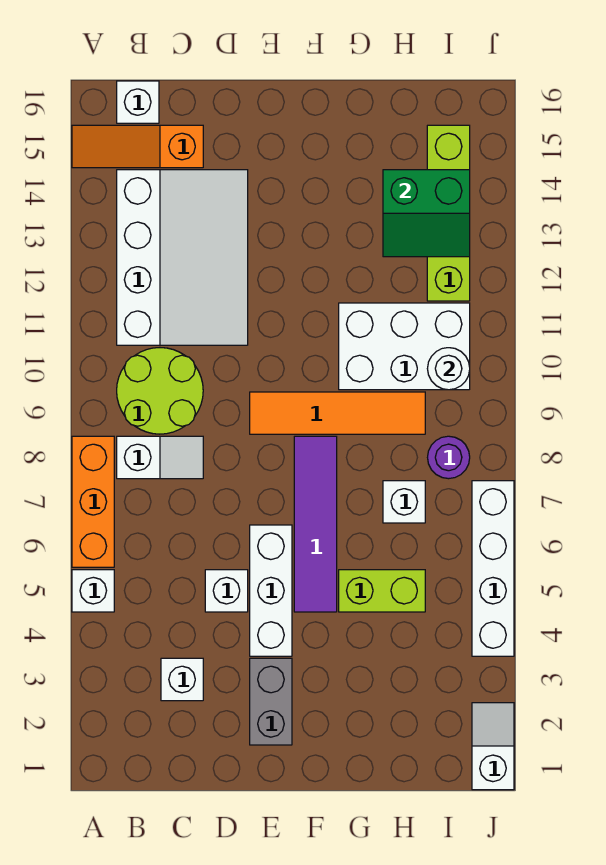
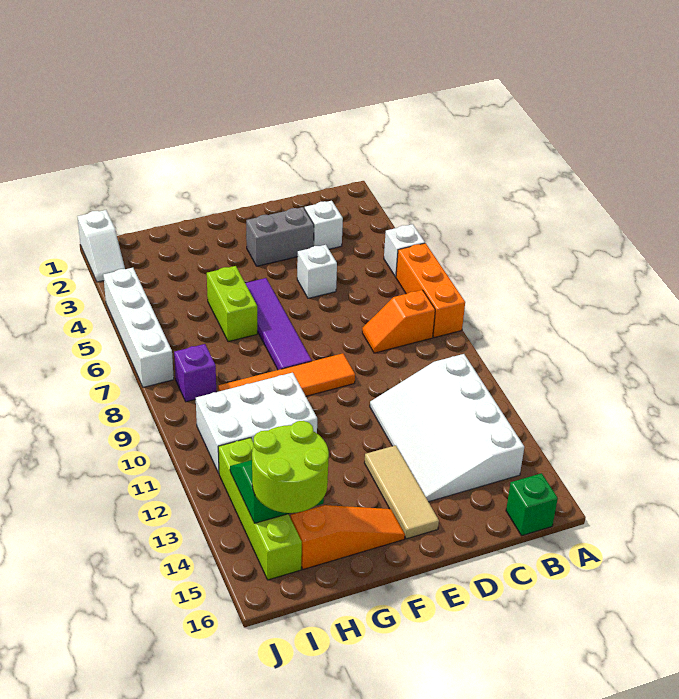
orange slope A15:C15 level 1 top C -> orange slope F15:H15 level 1 top H
white slope B8:C8 level 1 top B -> orange slope B8:C8 level 1 top B
lime round brick B9:C10 level 1 -> lime round brick H14:I15 level 3
white brick B16 level 1 -> green brick B16 level 1
grey brick E2:E3 level 1 -> grey brick D3:E3 level 1
white brick E4:E6 level 1 -> none
none -> tan tile E13:E15 level 1
lime brick G5:H5 level 1 -> lime brick G5:G6 level 1
white brick H7 level 1 -> none
purple round brick I8 level 1 -> purple brick I8 level 1
white round brick I10 level 2 -> none

